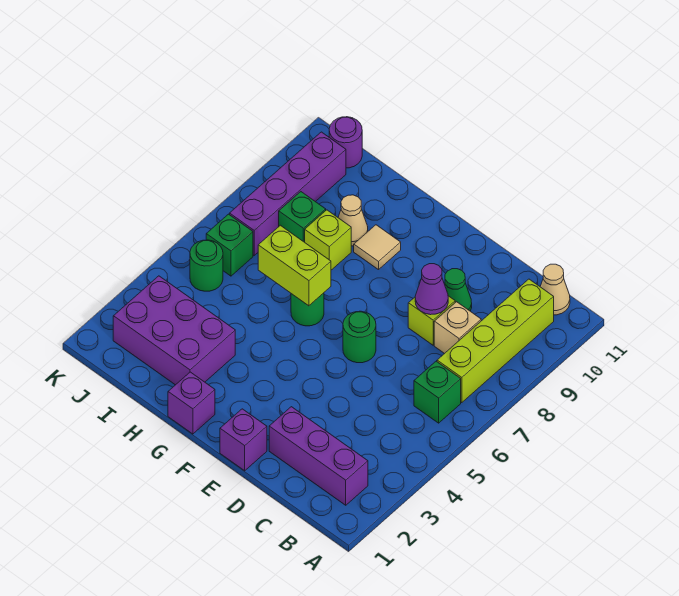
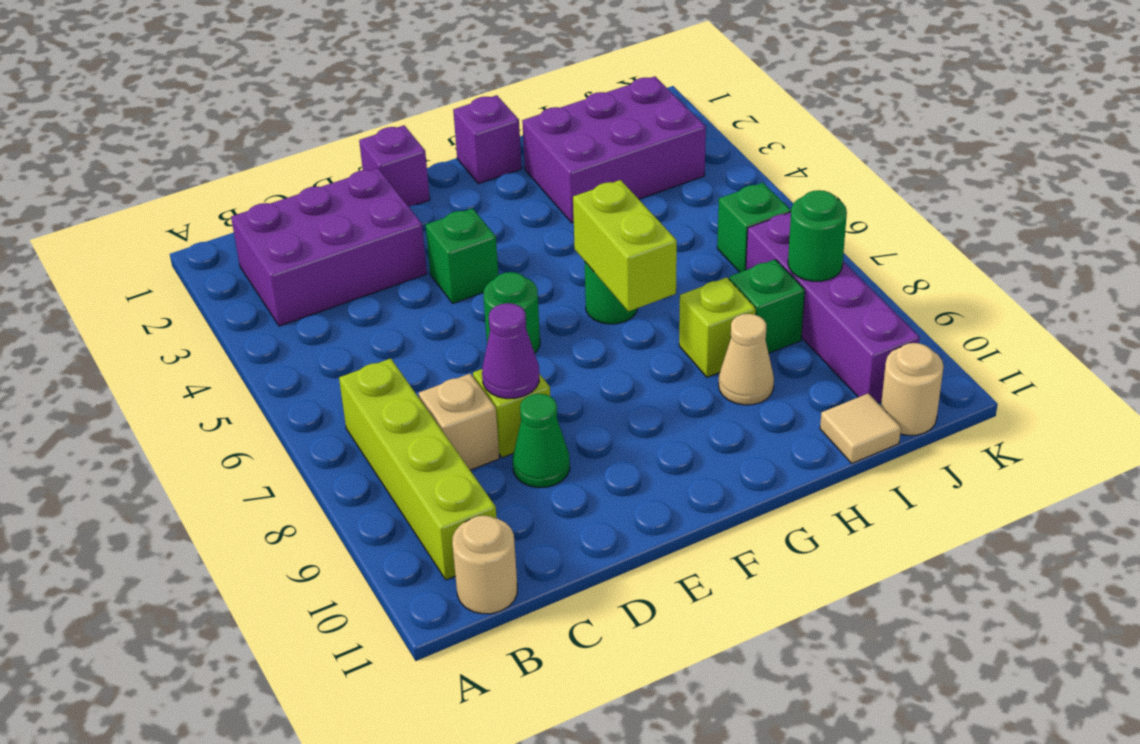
purple brick B2:D2 level 1 -> purple brick B2:D3 level 1
green brick B6 level 1 -> green brick E4 level 1
tan cone B11 level 1 -> tan round brick B11 level 1
lime brick G6:H6 level 2 -> lime brick G6:G7 level 2
tan tile G9 level 1 -> tan tile I11 level 1
green round brick J5 level 1 -> green round brick J8 level 2
purple round brick J11 level 1 -> tan round brick J11 level 1

